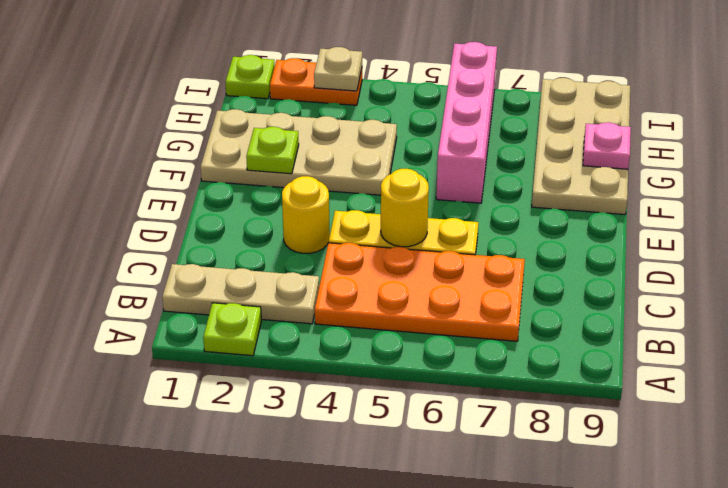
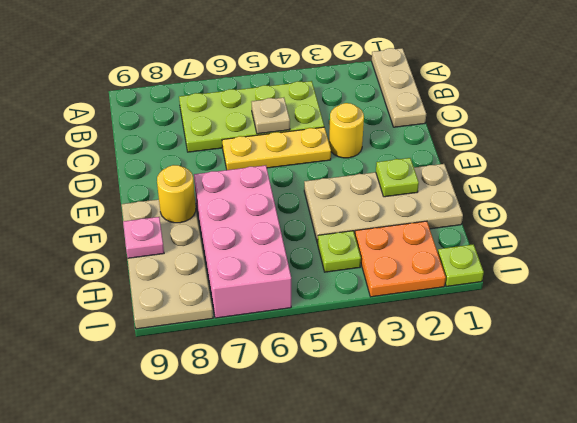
lime plate A2 level 1 -> lime plate H4 level 1
tan plate B1:B3 level 1 -> tan plate A1:C1 level 1
orange plate B4:C7 level 1 -> lime plate B4:C7 level 1
yellow round brick D5 level 2 -> yellow round brick F8 level 2
pink brick F6:I6 level 1 -> pink brick F6:I7 level 1
orange plate I2:I3 level 1 -> orange plate H2:I3 level 1
tan plate I3 level 2 -> tan plate C5 level 2

